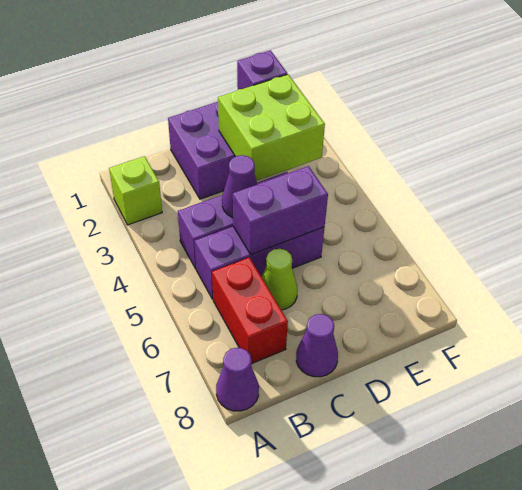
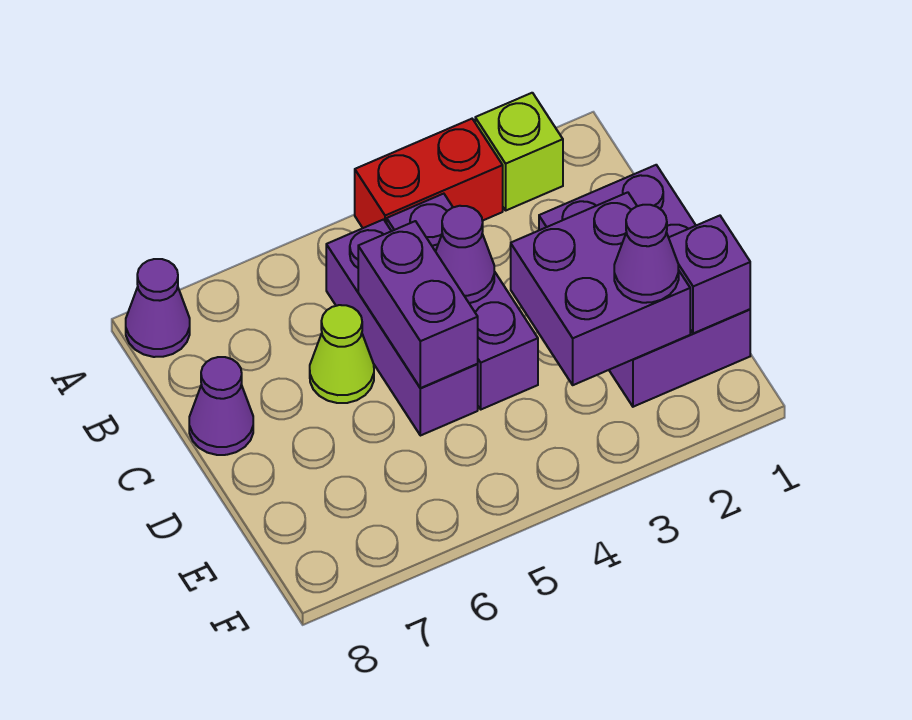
red brick B6:B7 level 1 -> red brick A3:A4 level 1
lime brick D2:E3 level 2 -> purple brick D2:E3 level 2
none -> purple cone E2 level 3

